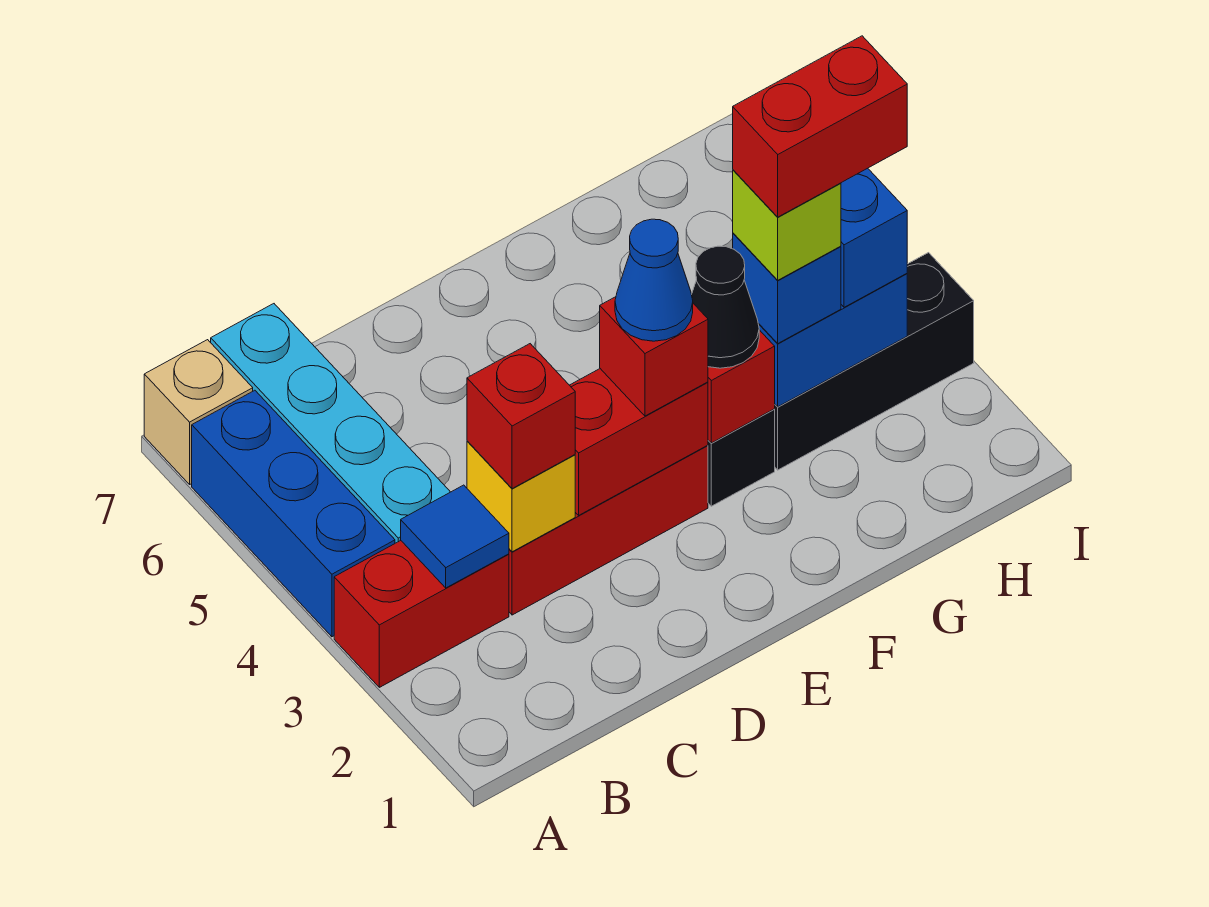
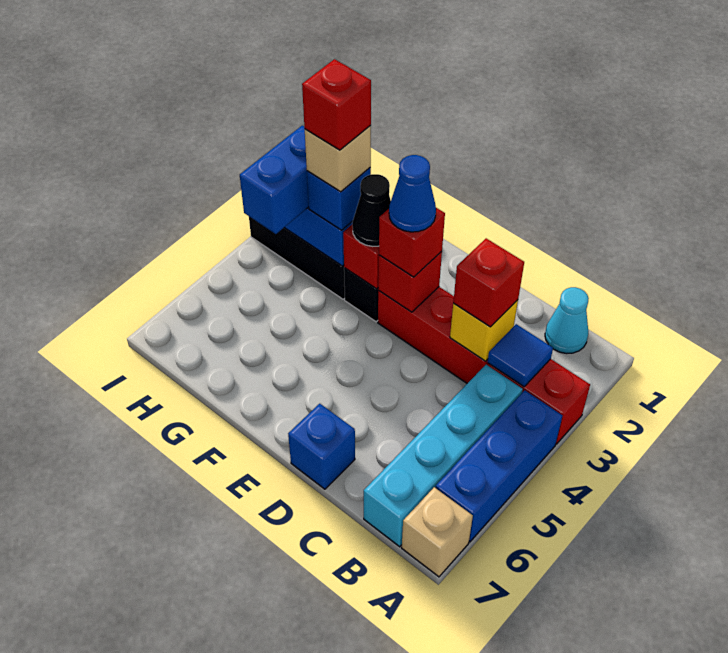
none -> cyan cone B1 level 1
red brick D3:E3 level 2 -> red brick E3 level 2
none -> blue brick D7 level 1
lime brick G3 level 4 -> tan brick G3 level 4
red brick G3:H3 level 5 -> red brick G3 level 5

